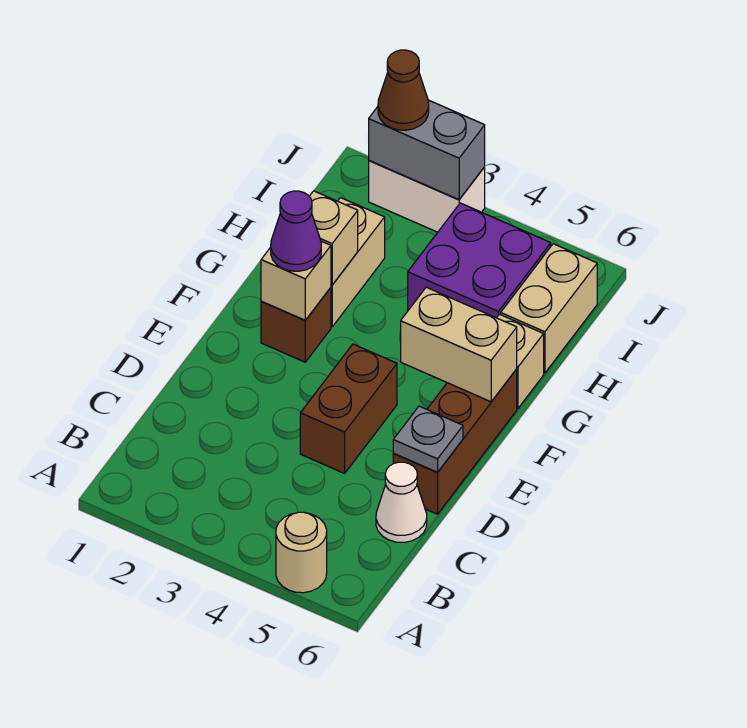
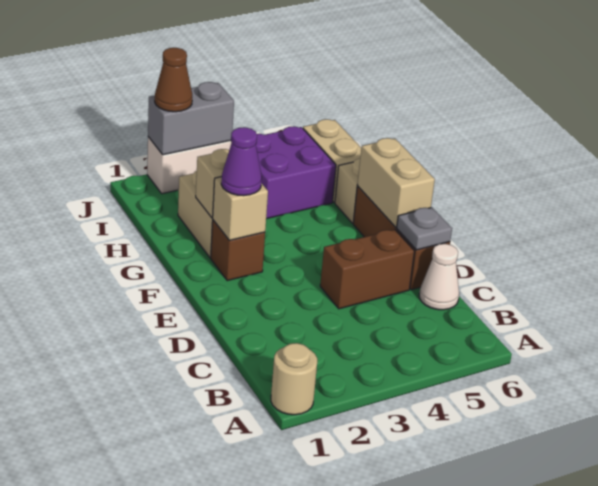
tan round brick A5 level 1 -> tan round brick A1 level 1
brown brick D4:E4 level 1 -> brown brick D4:D5 level 1
tan brick F5:F6 level 2 -> tan brick E6:F6 level 2

